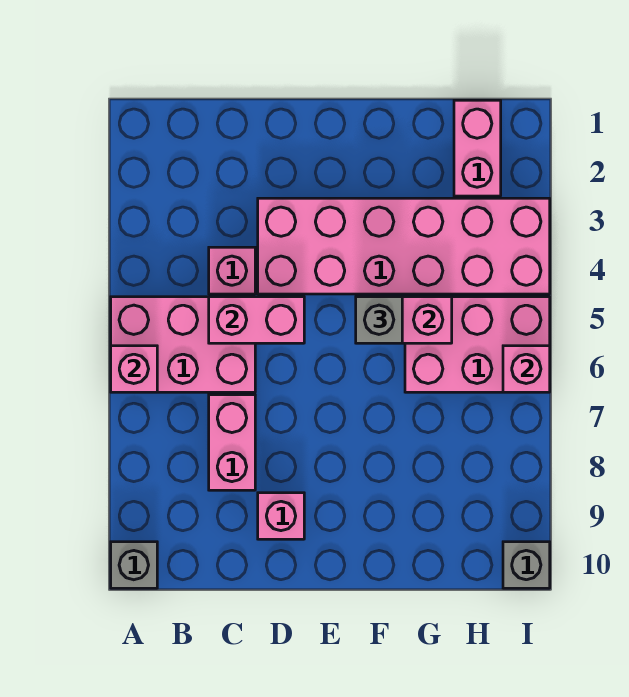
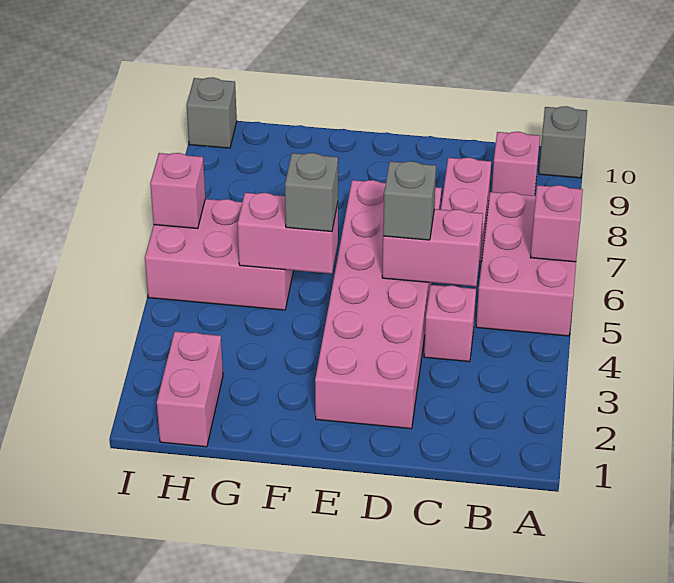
pink brick A5:C6 level 1 -> pink brick A5:B7 level 1
pink brick D3:I4 level 1 -> pink brick D2:E7 level 1
none -> grey brick D5 level 3
pink brick D9 level 1 -> pink brick B9 level 1

